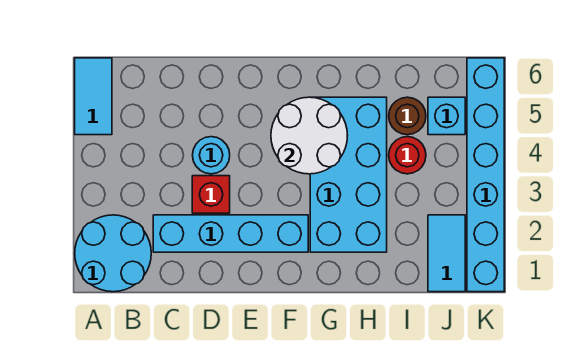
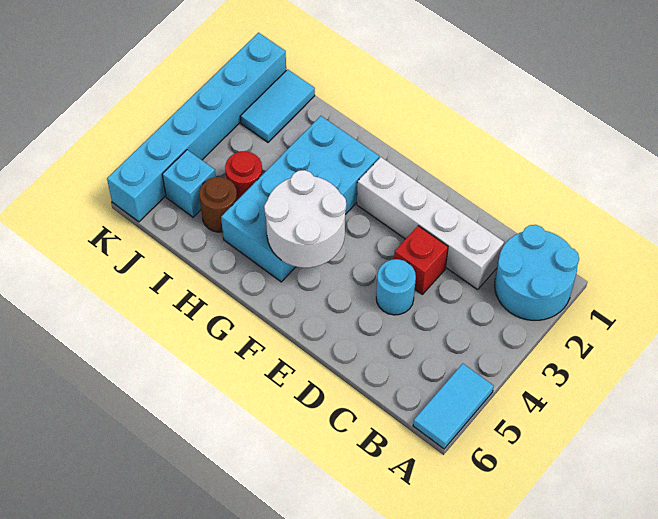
cyan brick C2:F2 level 1 -> white brick C2:F2 level 1

